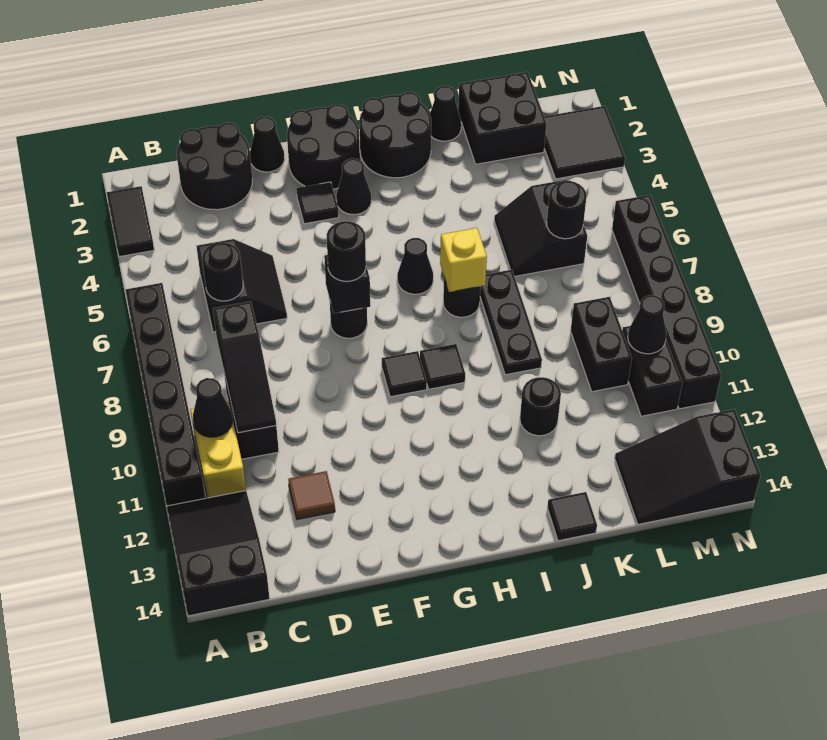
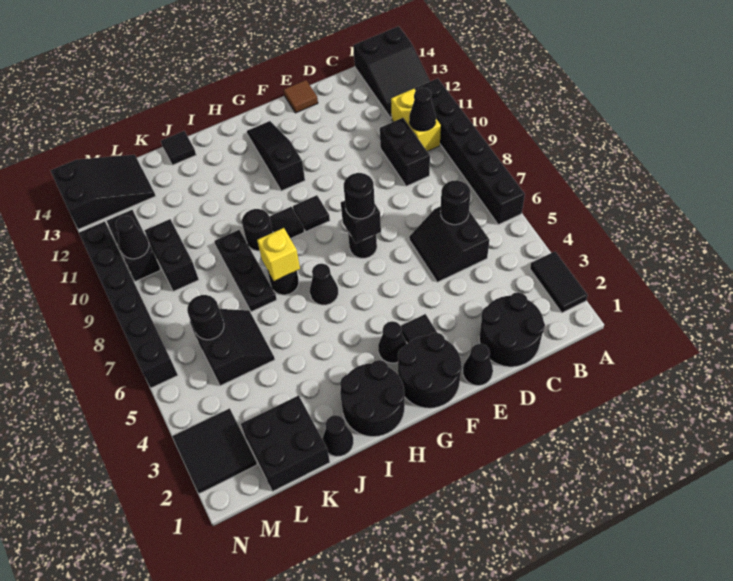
black slope C8:C10 level 2 top 8 -> black slope G11:G13 level 1 top 11
brown tile D12 level 1 -> brown tile E14 level 1
black round brick J11 level 1 -> black round brick I9 level 1

